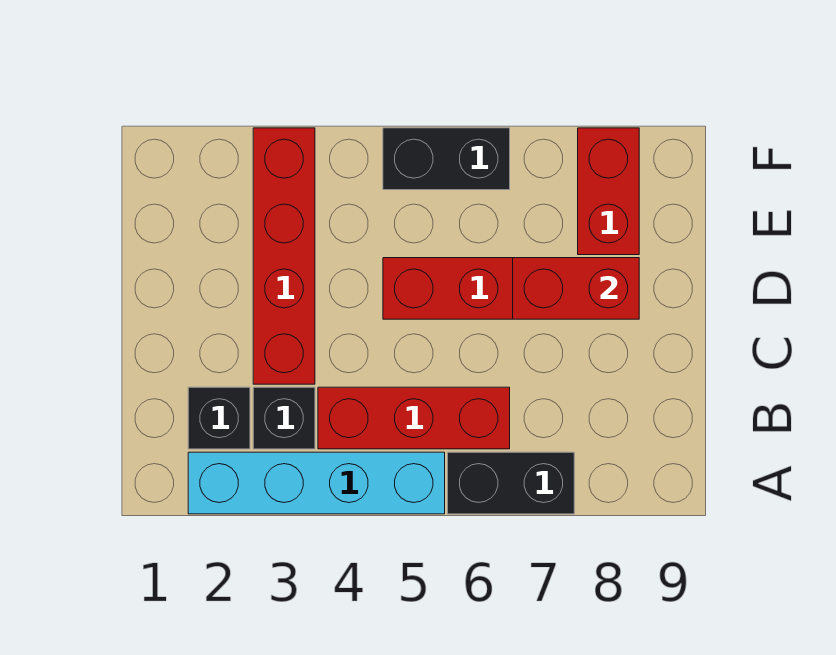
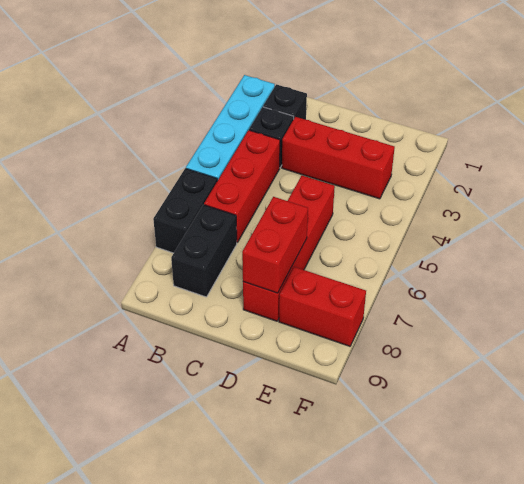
red brick C3:F3 level 1 -> red brick C3:E3 level 1
black brick F5:F6 level 1 -> black brick B7:B8 level 1

